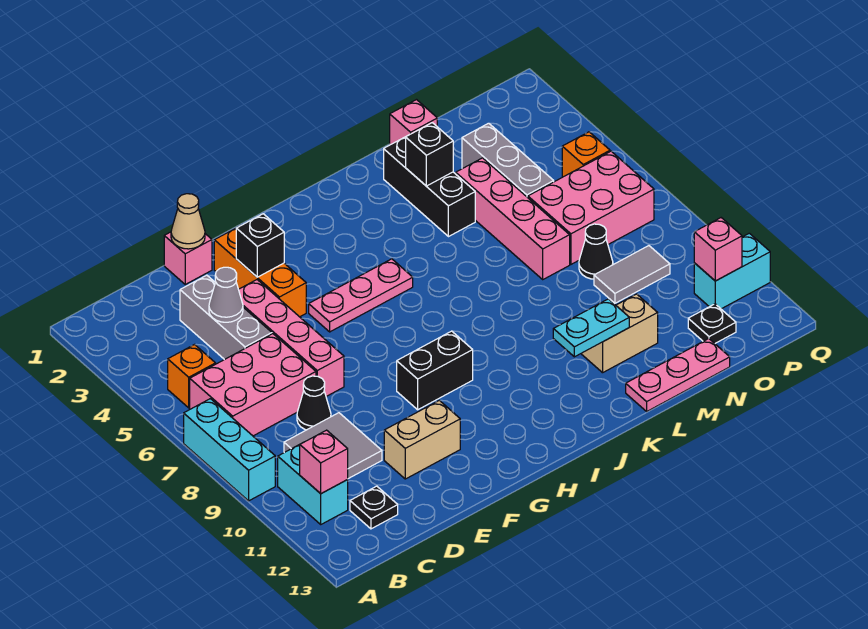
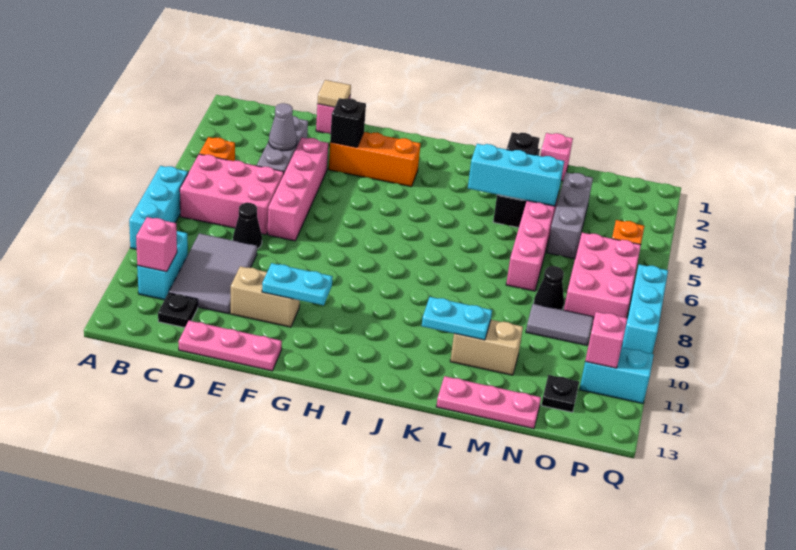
grey tile C9:D10 level 1 -> grey tile C9:D11 level 1
tan cone E1 level 2 -> tan tile E1 level 2
orange brick F2:F4 level 1 -> orange brick F3:H3 level 1
none -> cyan plate F11:G11 level 2
pink plate G5:I5 level 1 -> pink plate D13:F13 level 1
black brick G9:H9 level 1 -> none
none -> cyan brick K4:M4 level 2
pink brick N6:P7 level 1 -> pink brick O6:P8 level 1
none -> cyan brick Q7:Q9 level 1

